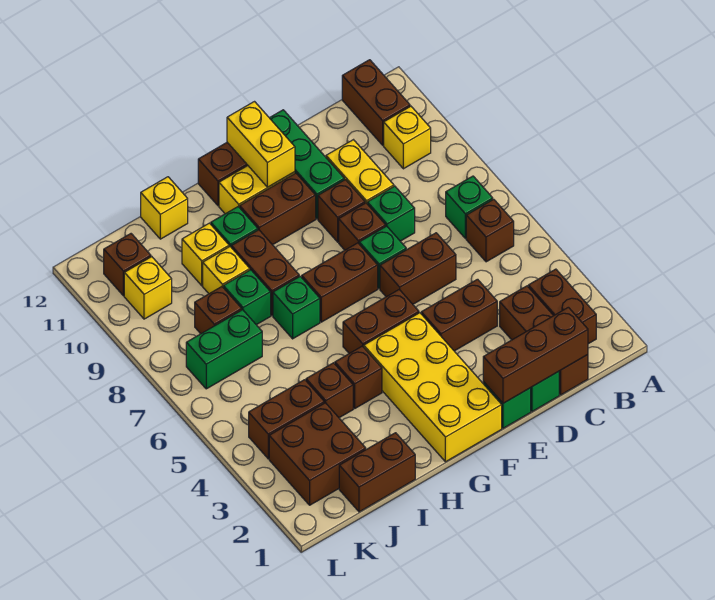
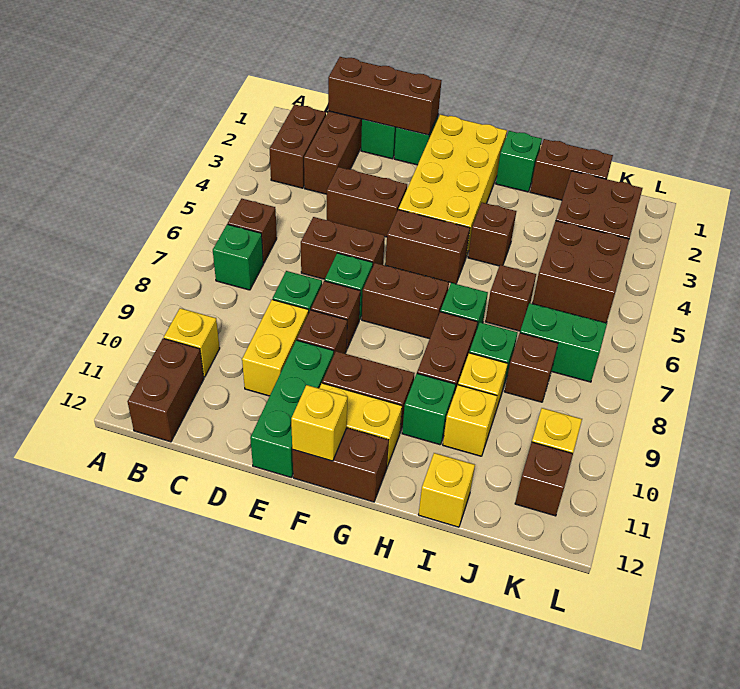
yellow brick F11:F12 level 2 -> yellow brick F12 level 2
none -> green brick H1 level 1
brown brick I4 level 1 -> brown brick I6 level 1
brown brick J4:K4 level 1 -> brown brick J4:K5 level 1

